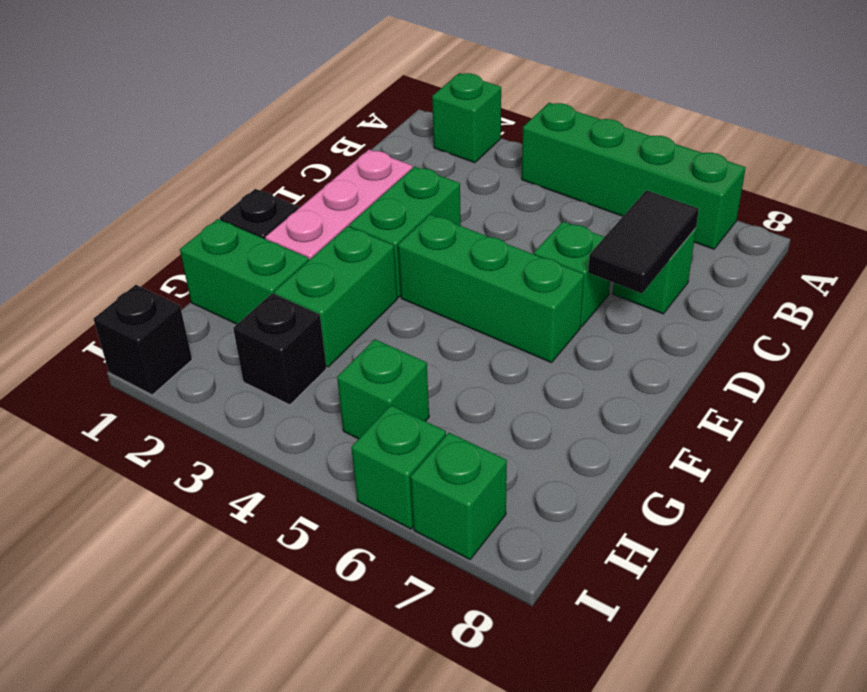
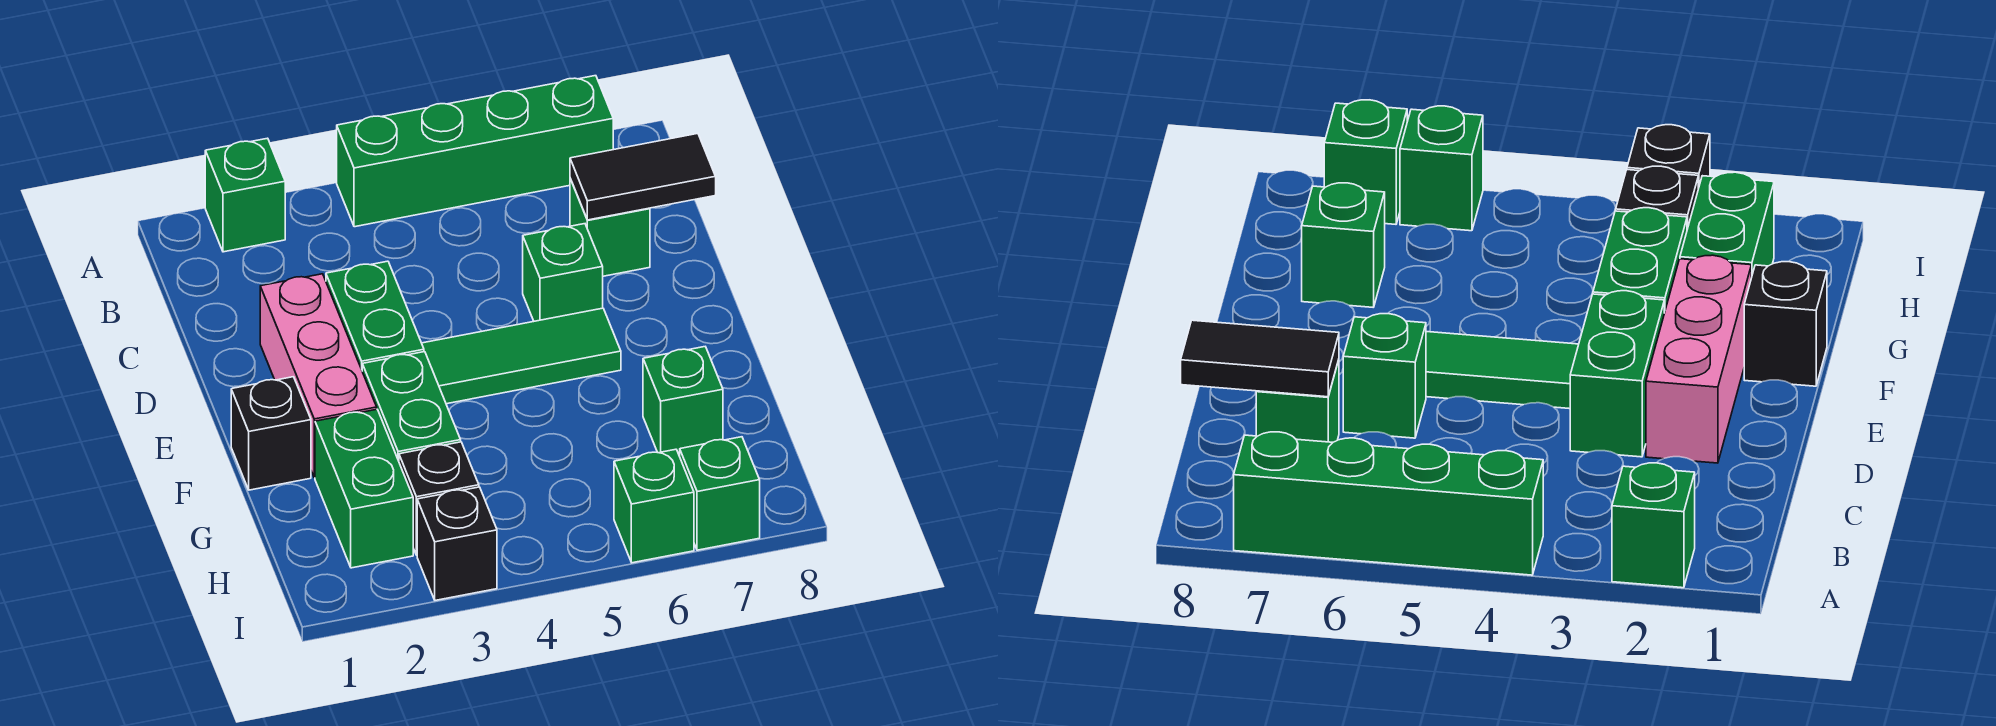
black tile C7:D7 level 2 -> black tile C7:C8 level 2
green brick E4:E6 level 1 -> green tile E4:E6 level 1
green brick G1:G2 level 1 -> green brick G2:H2 level 1
green brick H5 level 1 -> green brick G7 level 1
black brick I1 level 1 -> black brick I3 level 1

